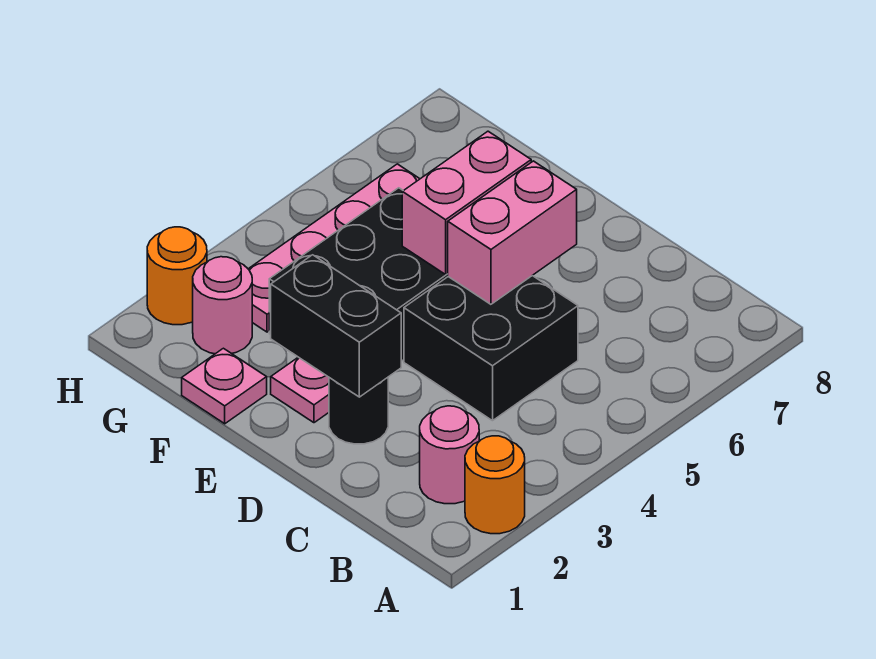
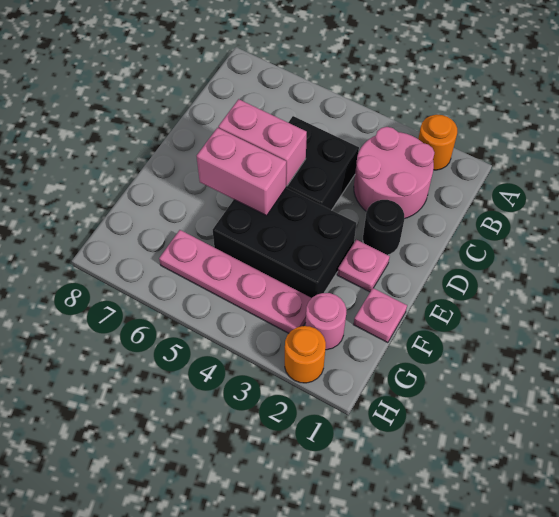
pink round brick B2 level 1 -> pink round brick B2:C3 level 1
black brick D2:E2 level 2 -> none

